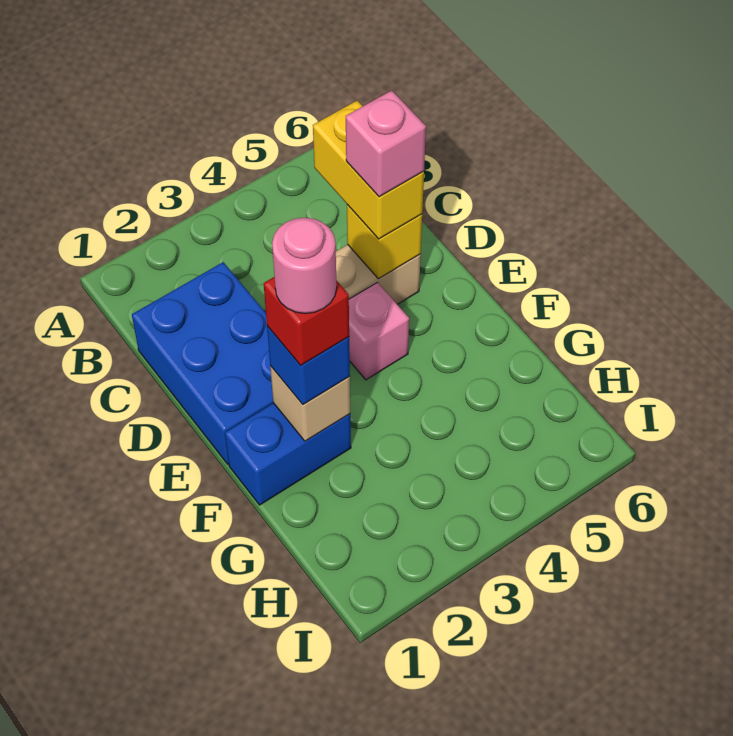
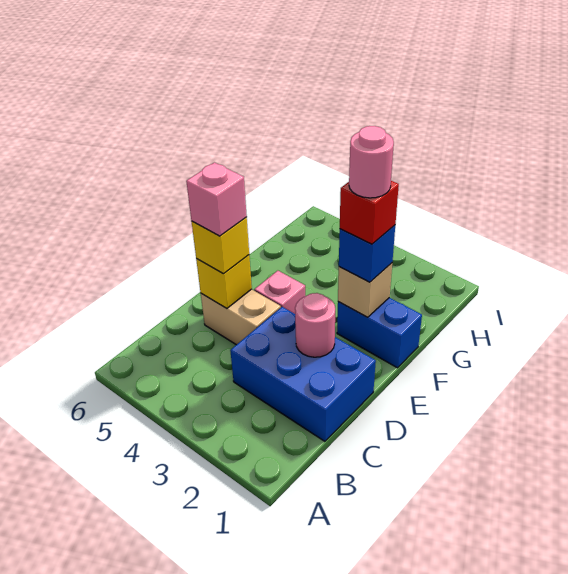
blue brick C1:E2 level 1 -> blue brick C1:D3 level 1
yellow brick C5:D5 level 3 -> yellow brick D5 level 3
none -> pink round brick D2 level 2

